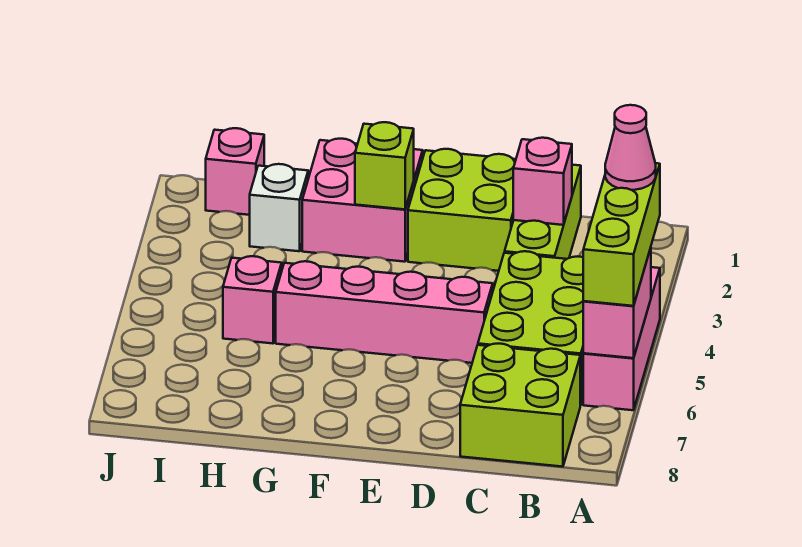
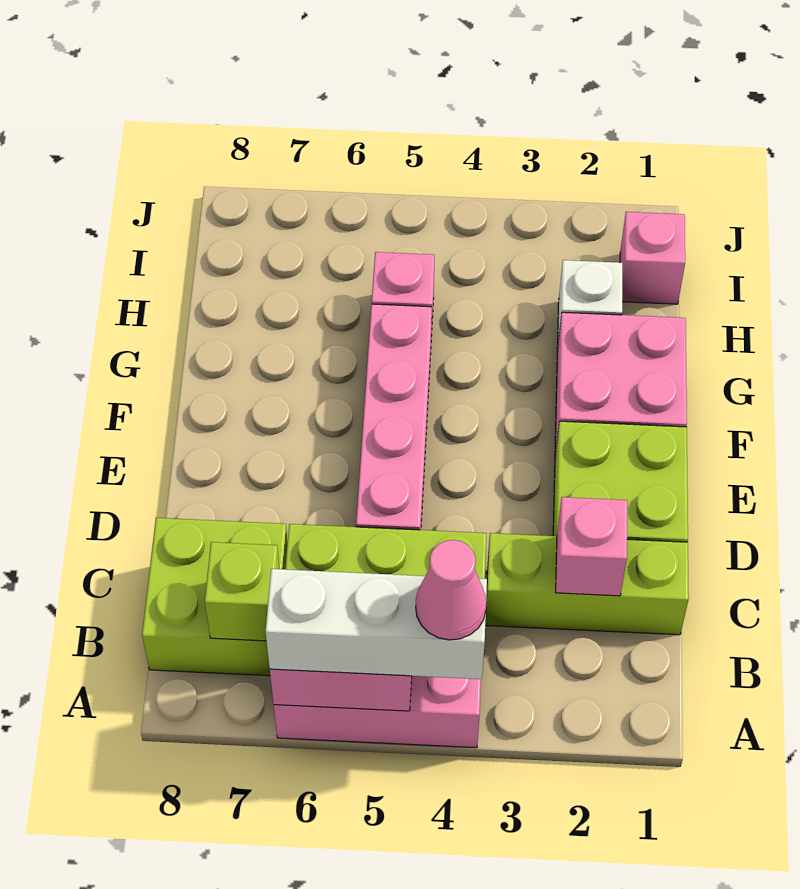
lime brick A4:A6 level 3 -> white brick A4:A6 level 3
lime brick F2 level 2 -> lime brick B7 level 2

